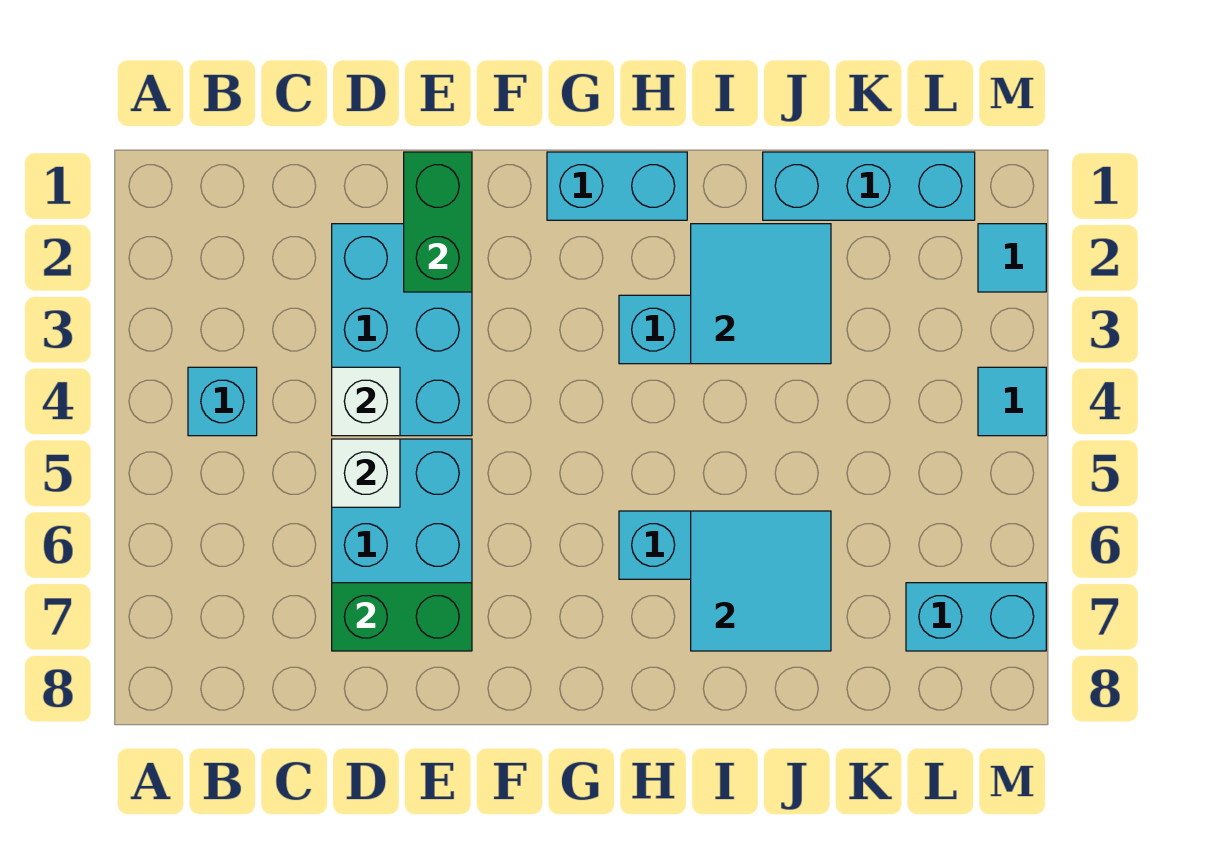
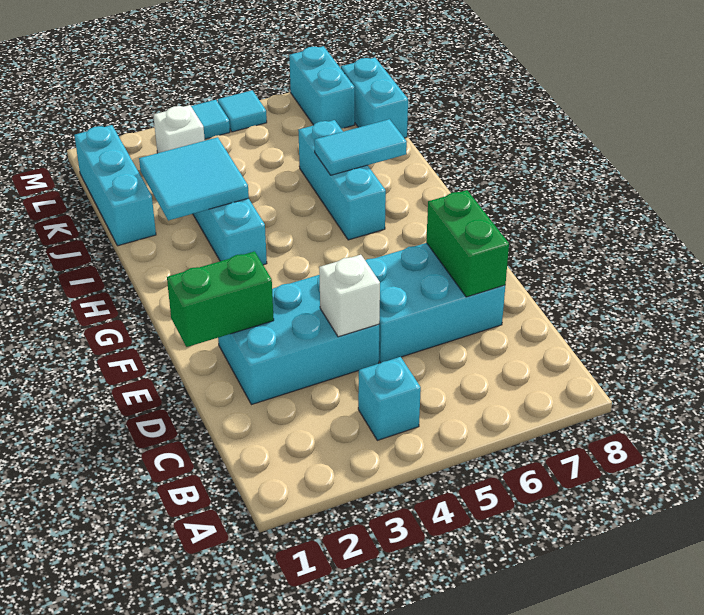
white brick D5 level 2 -> white brick L3 level 1
cyan brick G1:H1 level 1 -> cyan brick K8:L8 level 1
cyan tile I6:J7 level 2 -> cyan tile I6:I7 level 2
cyan tile M2 level 1 -> cyan tile M5 level 1

